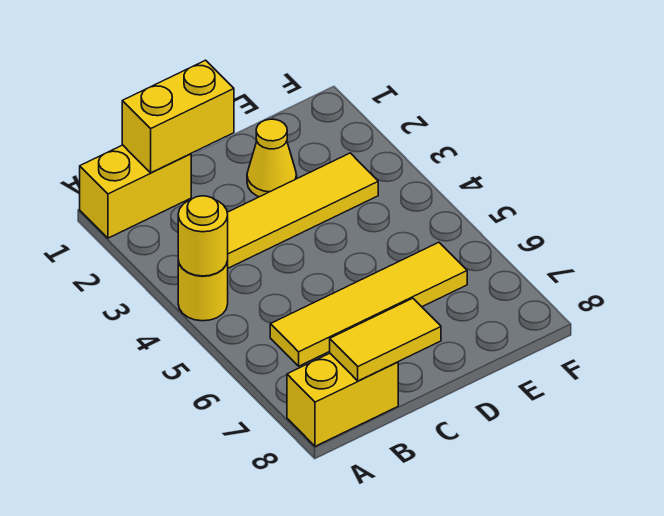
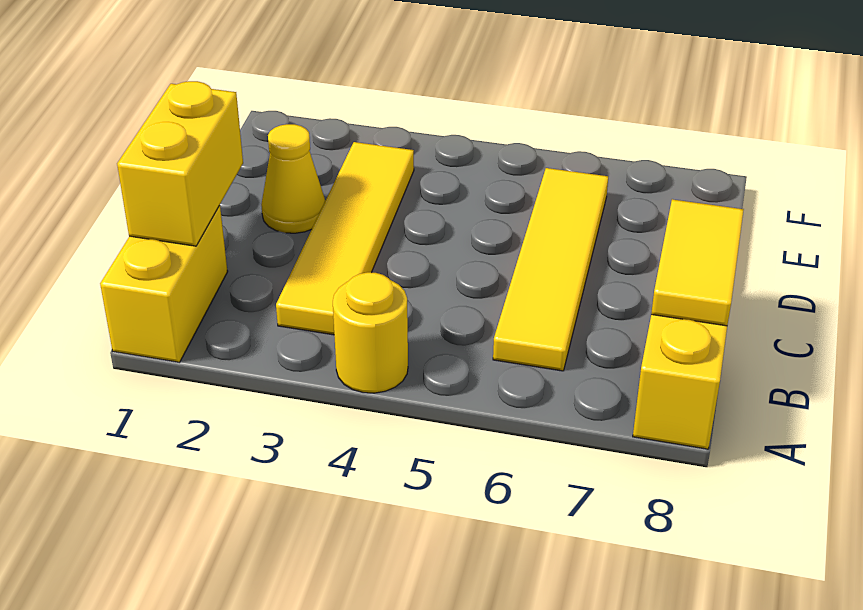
yellow round brick A4 level 2 -> none

